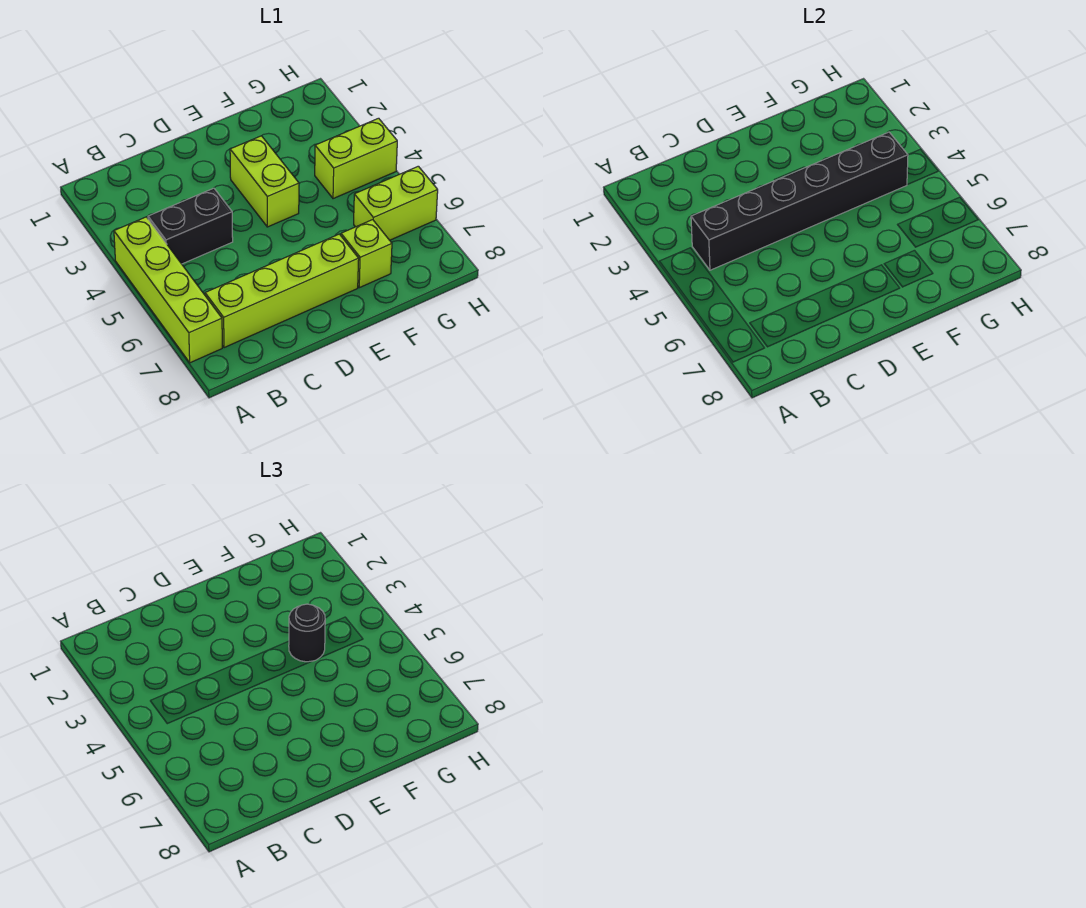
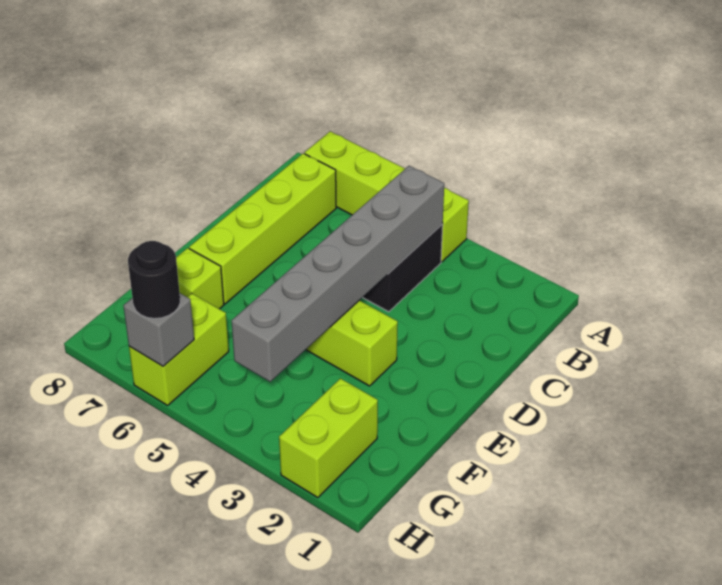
black brick B4:G4 level 2 -> grey brick B4:G4 level 2
black round brick F4 level 3 -> black round brick H6 level 3
lime brick G4:H4 level 1 -> lime brick G2:H2 level 1
none -> grey brick H6 level 2

